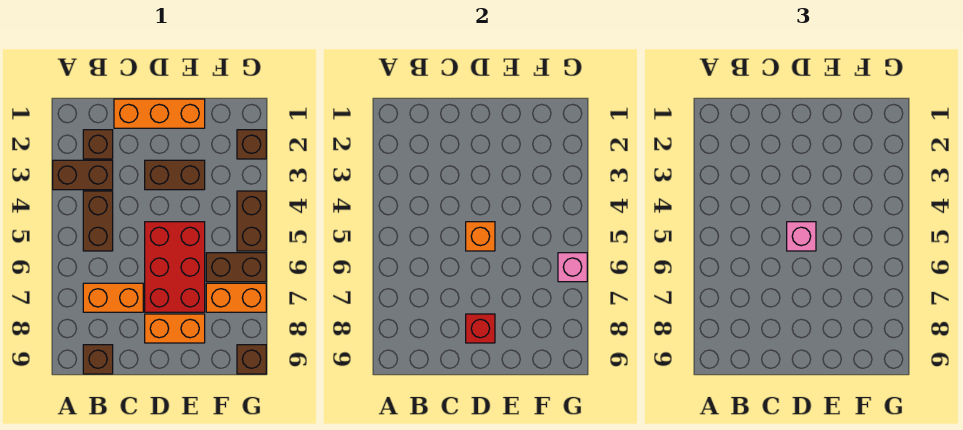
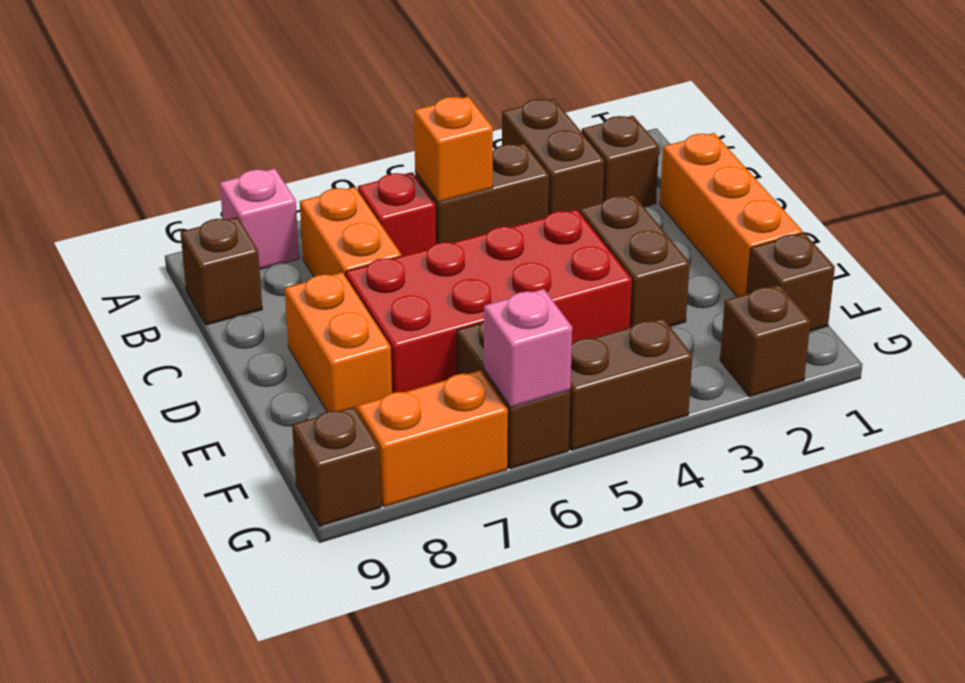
red brick D5:E7 level 1 -> red brick D4:E7 level 1
orange brick D5 level 2 -> orange brick B5 level 2
pink brick D5 level 3 -> pink brick A8 level 1
red brick D8 level 2 -> red brick B6 level 1
none -> brown brick F1 level 1
orange brick F7:G7 level 1 -> orange brick G7:G8 level 1

